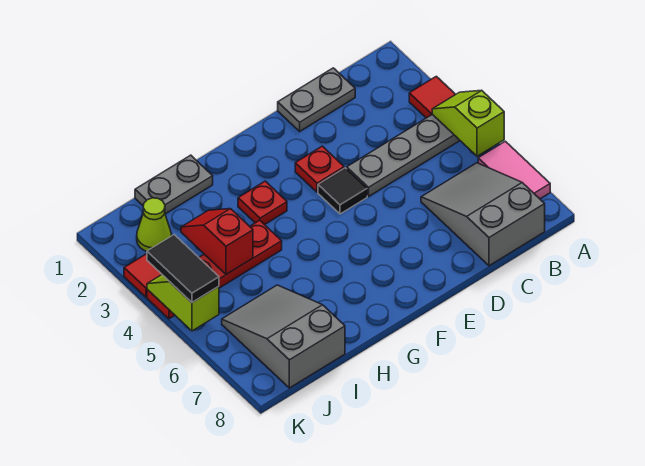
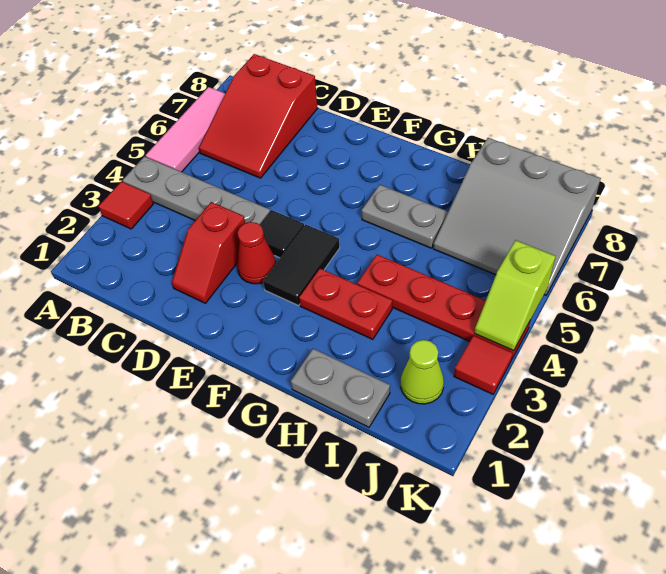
lime slope A4:A5 level 2 top 5 -> none
pink tile A6:A7 level 1 -> pink tile A5:A7 level 1
grey slope B6:C8 level 1 top 8 -> red slope B6:C8 level 1 top 8
grey plate C1:D1 level 1 -> grey plate G6:H6 level 1
red plate E3 level 1 -> red cone E3 level 1
red plate G3 level 1 -> red plate G3:H3 level 1
red slope I3:I4 level 2 top 4 -> red slope D2:D3 level 1 top 3
grey slope I6:J8 level 1 top 8 -> grey slope I6:K8 level 1 top 8
black tile K4:K5 level 3 -> black tile F3:F4 level 1

